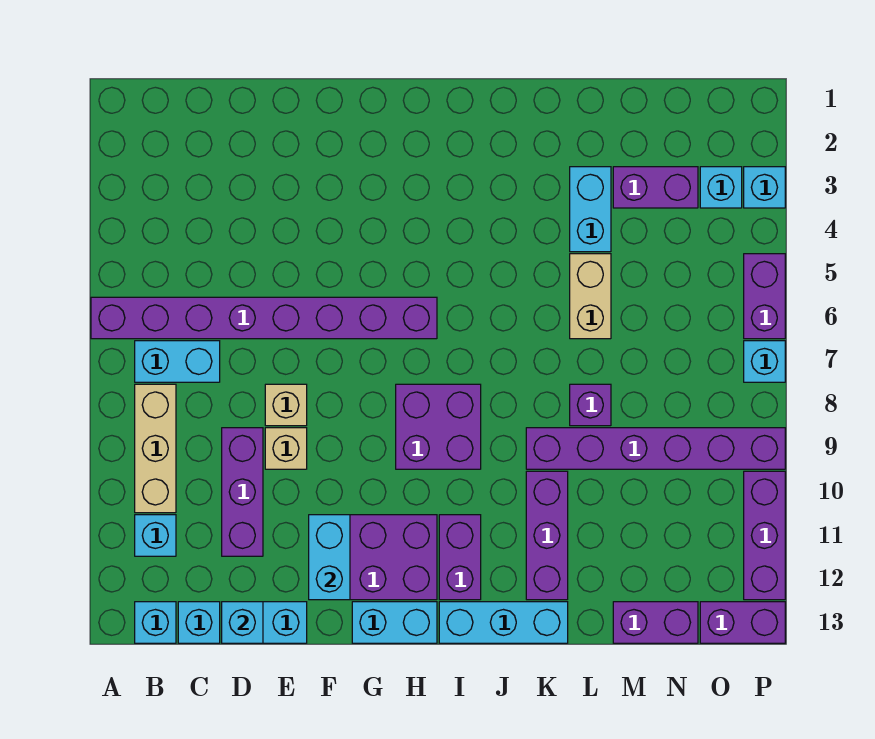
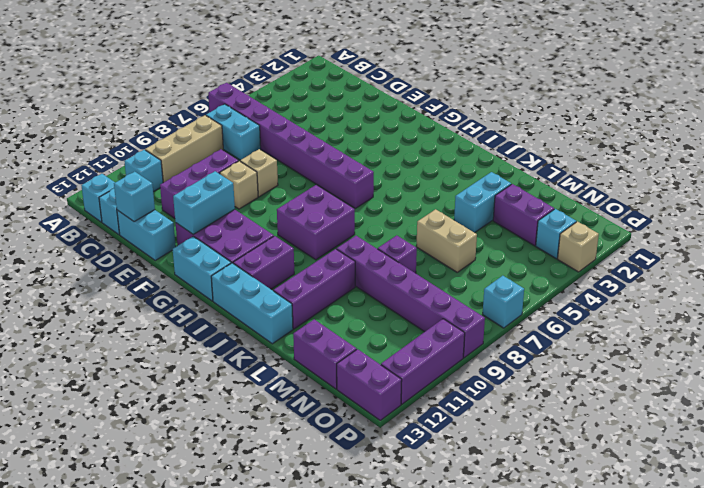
tan brick L5:L6 level 1 -> tan brick L6:M6 level 1
cyan brick P3 level 1 -> tan brick P3 level 1
purple brick P5:P6 level 1 -> none

